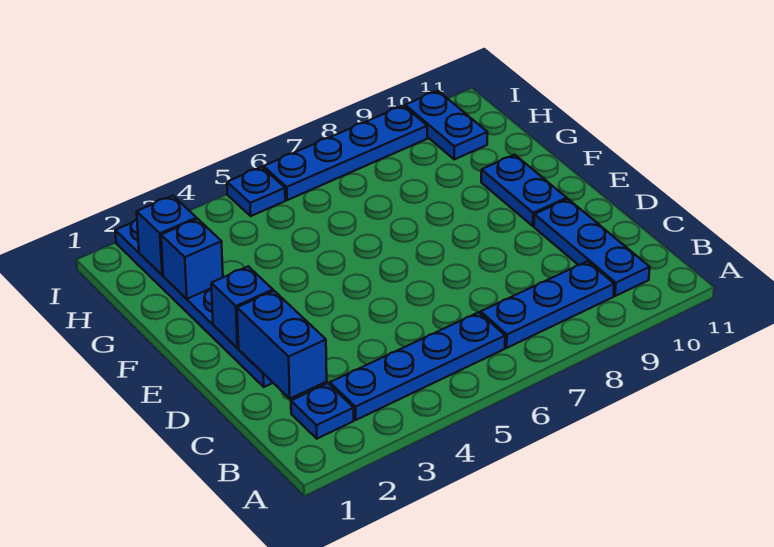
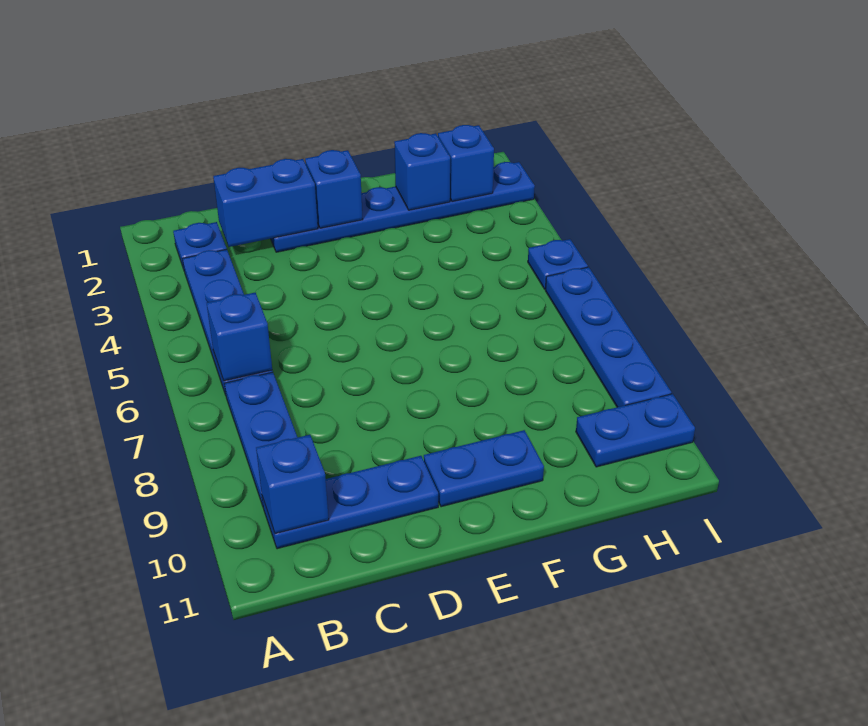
none -> blue brick B6 level 2
none -> blue brick B10 level 2

